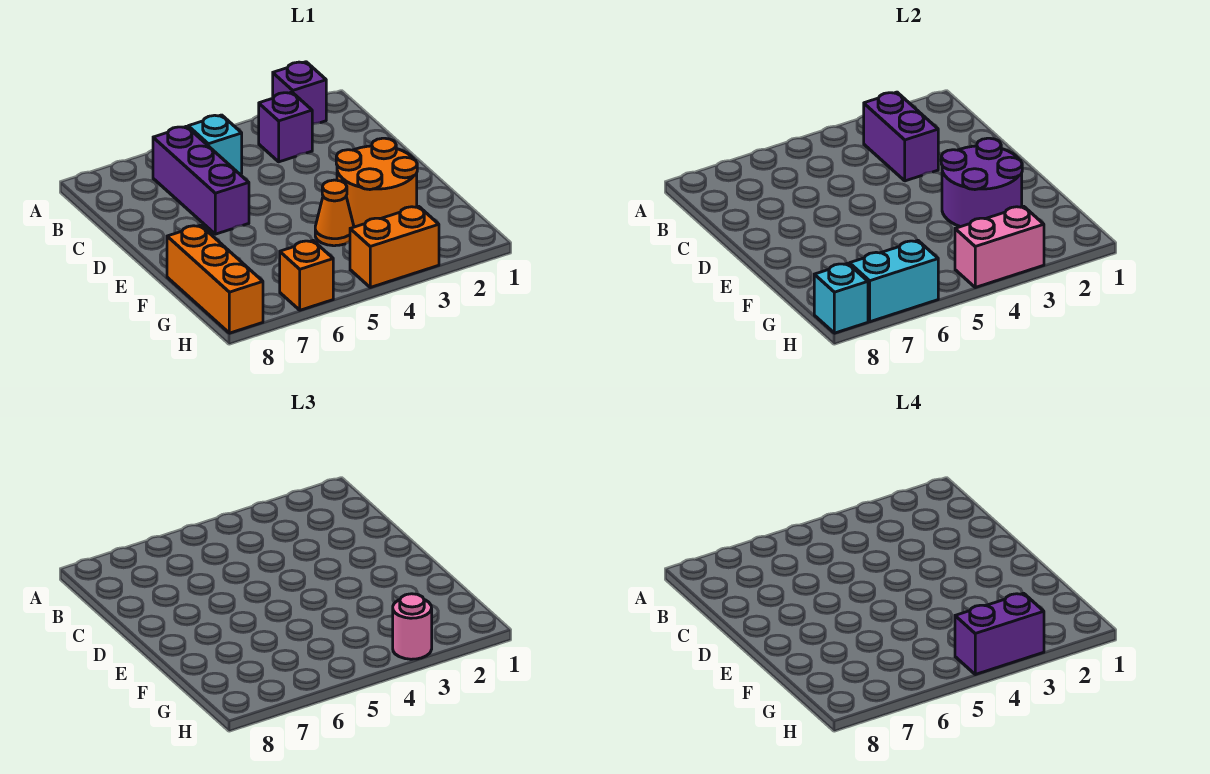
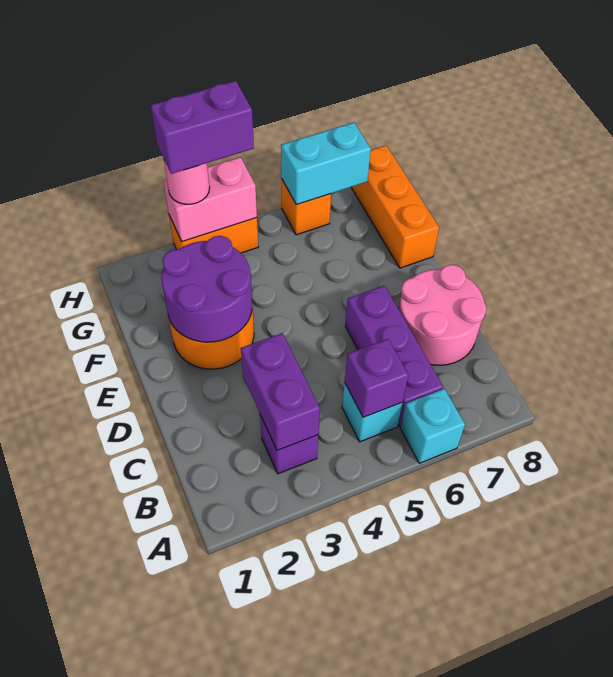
purple brick A2 level 1 -> purple brick B5 level 2
none -> pink round brick C7:D8 level 1
orange cone F4 level 1 -> none
cyan brick H8 level 2 -> cyan brick A6 level 1

